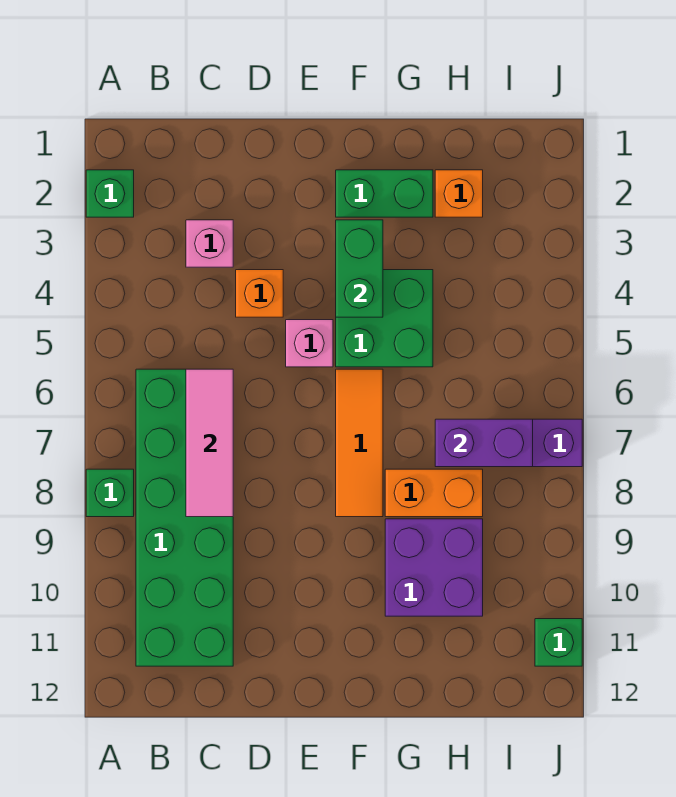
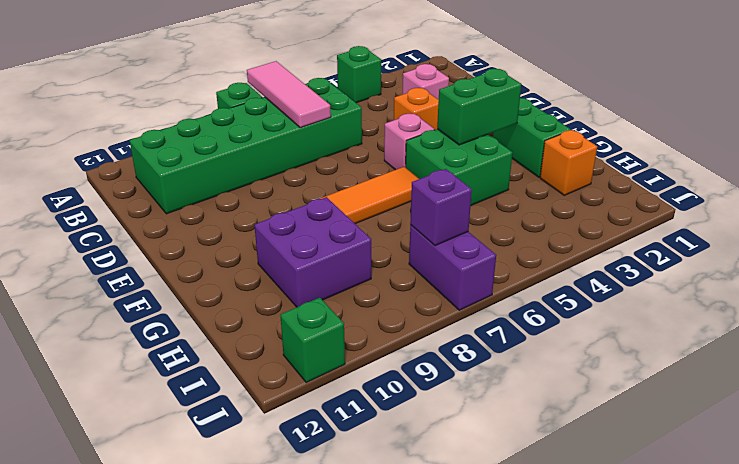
green brick A2 level 1 -> green brick A4 level 1
pink tile C6:C8 level 2 -> pink tile A7:C7 level 2
orange brick G8:H8 level 1 -> none
purple brick H7:I7 level 2 -> purple brick I7 level 2

